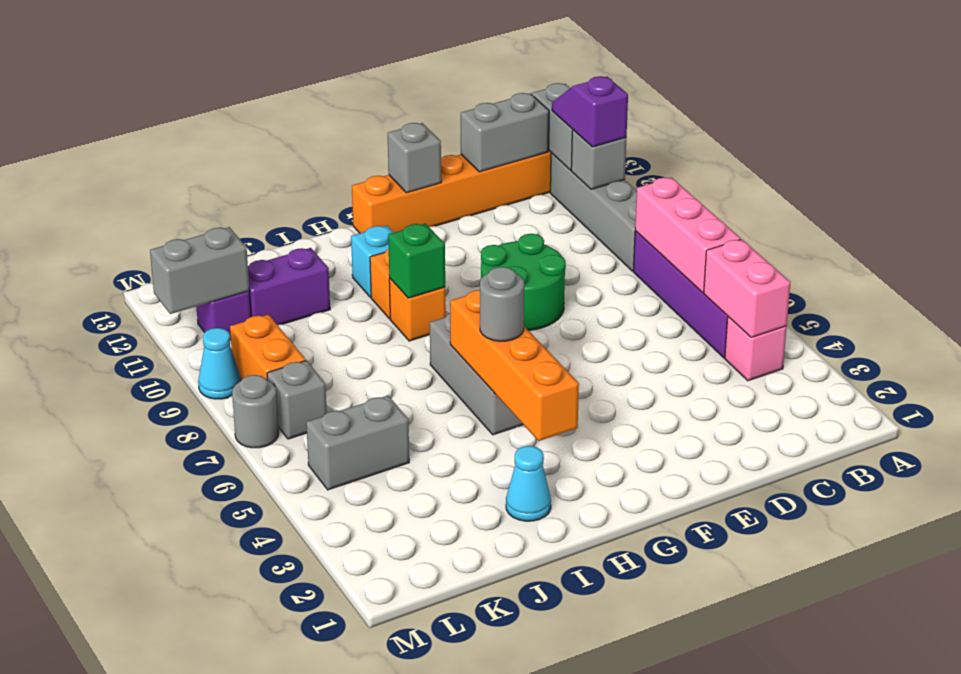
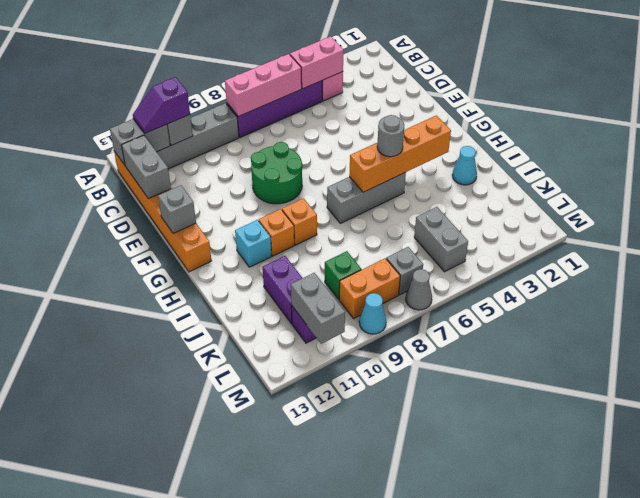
green brick H9 level 2 -> green brick K9 level 1
grey round brick M7 level 1 -> grey cone M7 level 1

